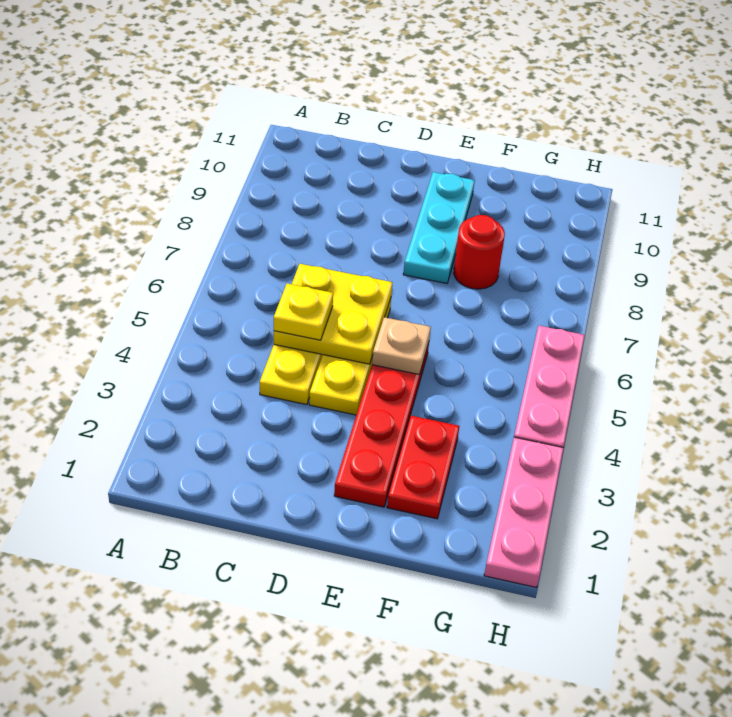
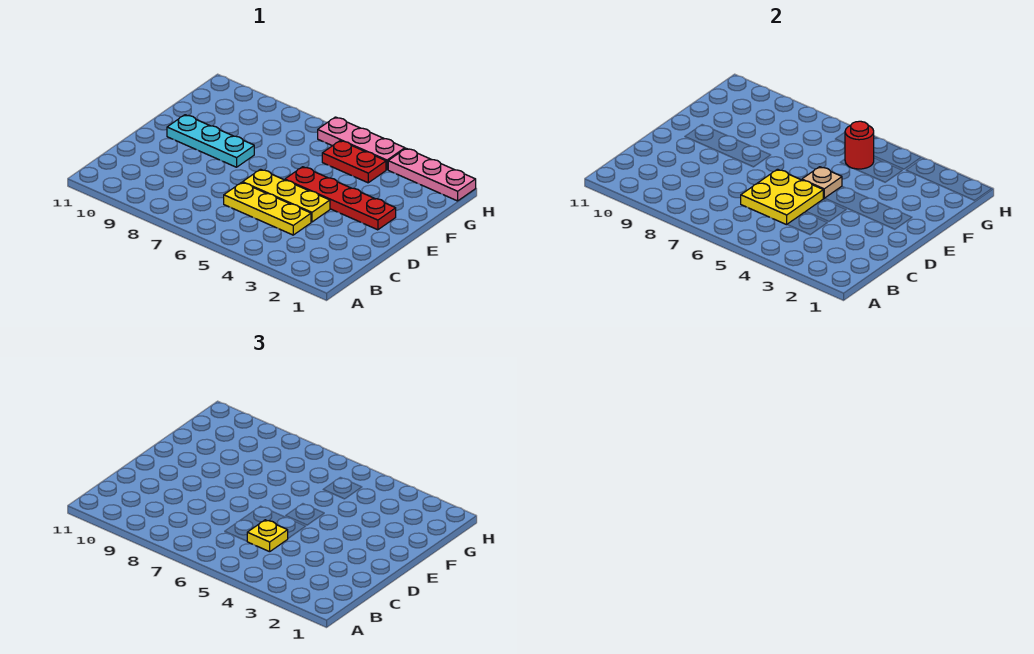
red plate F2:F3 level 1 -> red plate G4:G5 level 1
red round brick F8 level 1 -> red round brick G5 level 2

